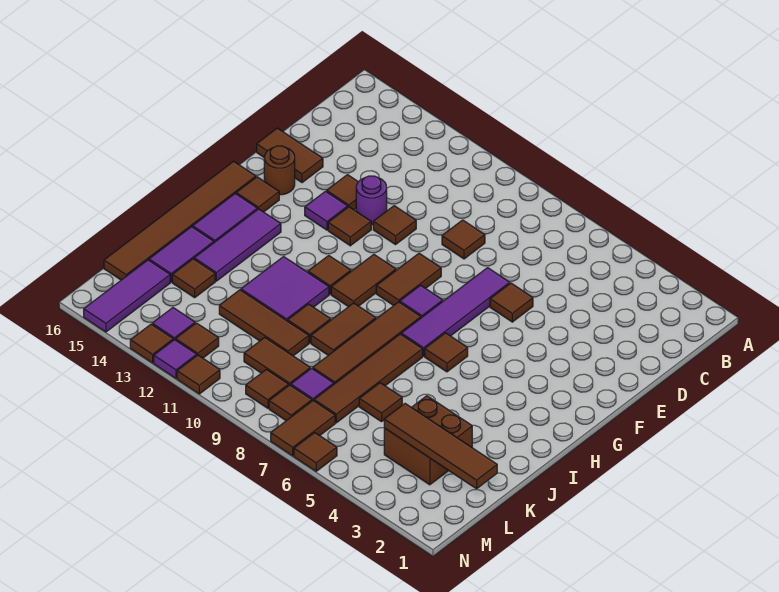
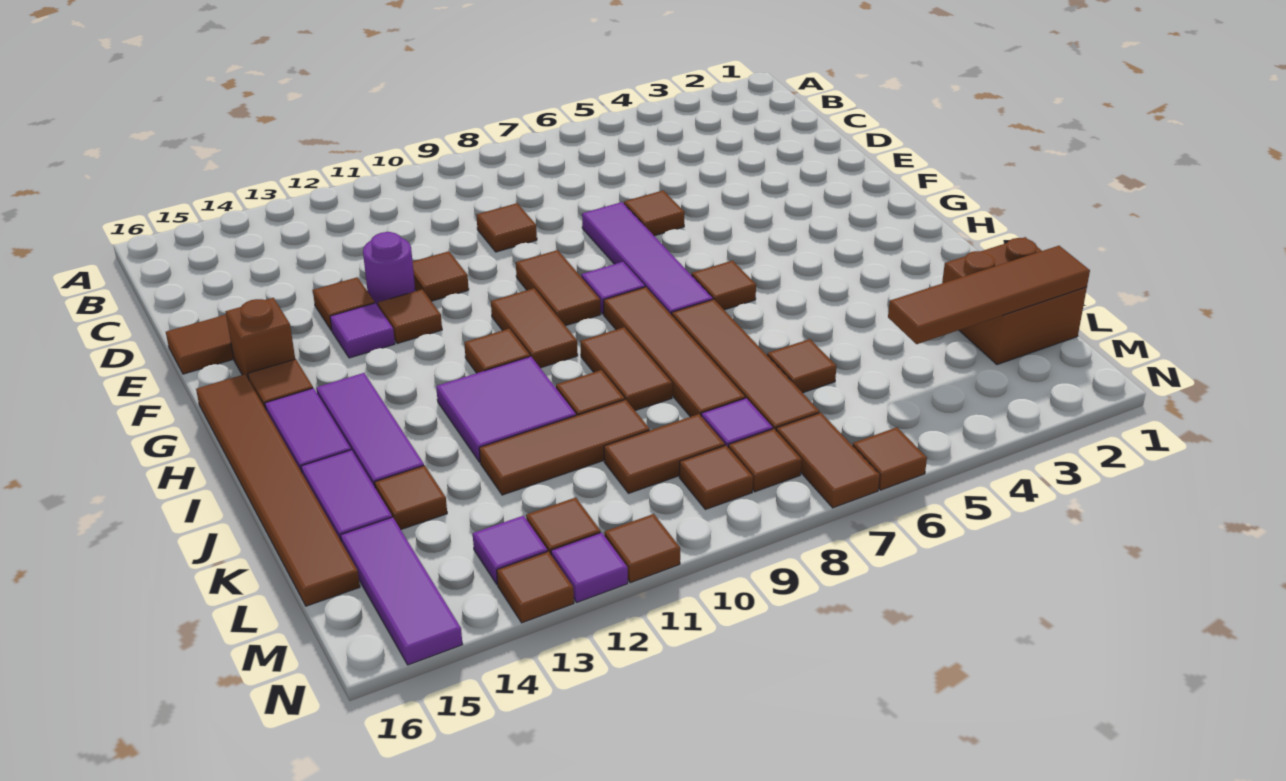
brown round brick F15 level 1 -> brown brick F15 level 1
brown brick K3:L4 level 1 -> brown brick K1:L2 level 1

